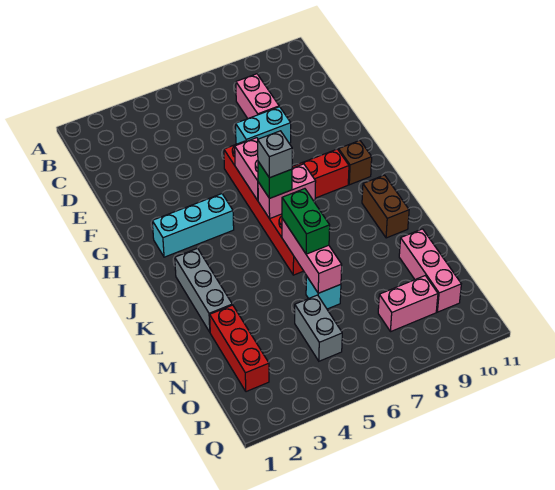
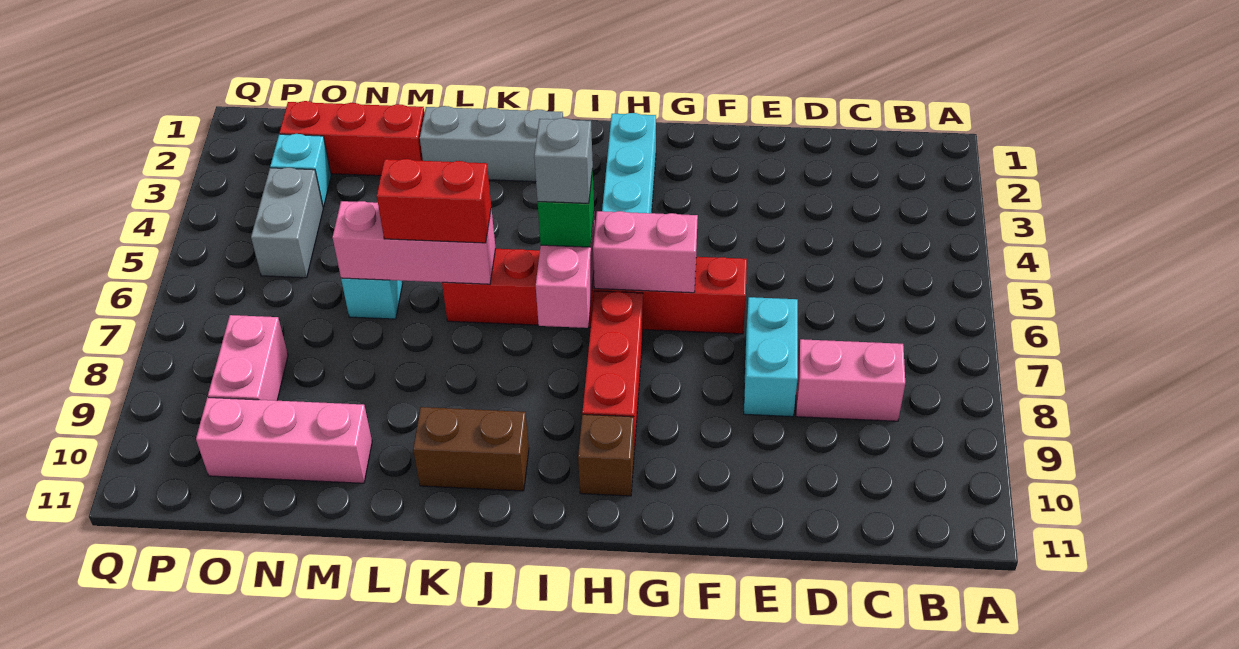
green brick K6:L6 level 3 -> red brick K6:L6 level 3
grey brick N5:O5 level 1 -> grey brick O4:O5 level 1
none -> cyan brick O3 level 1

